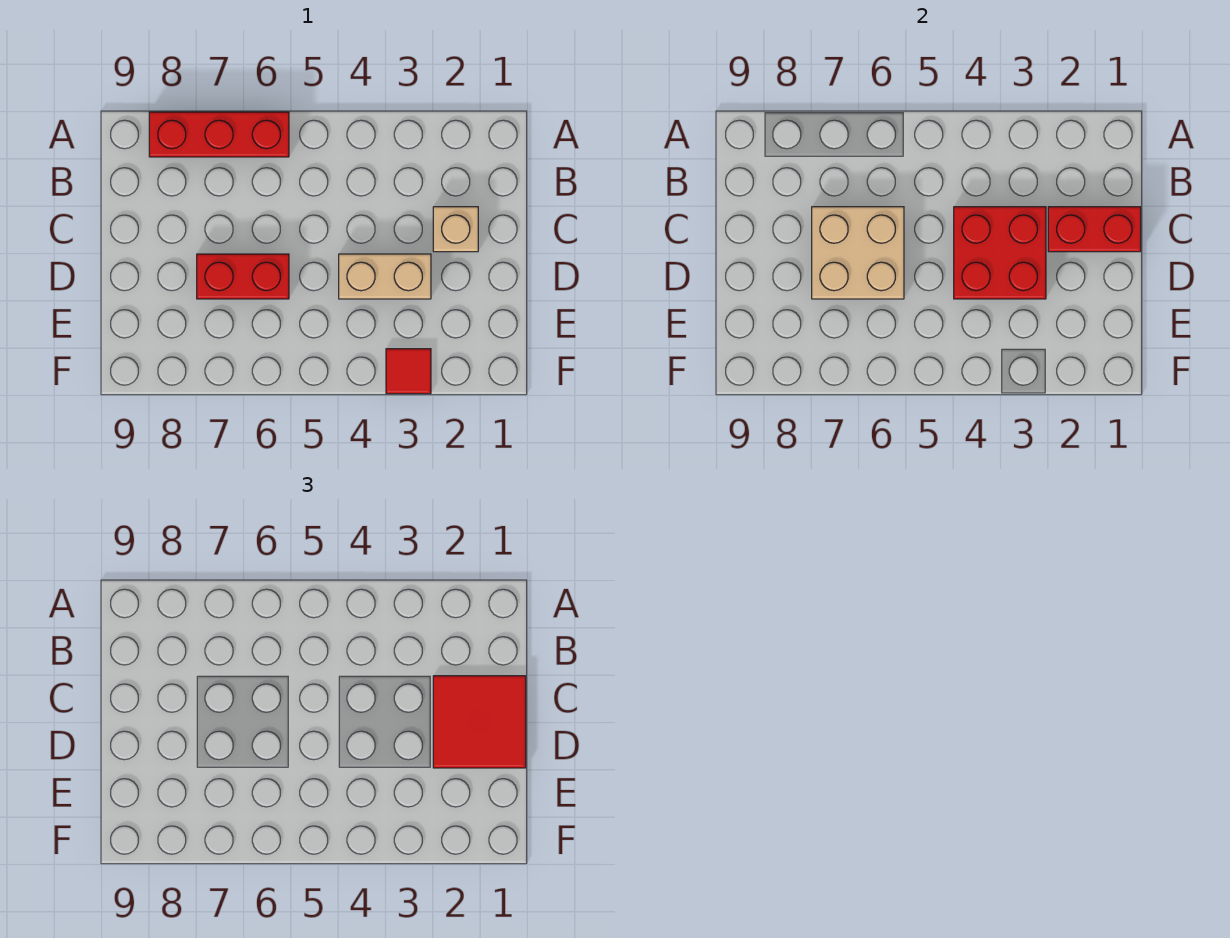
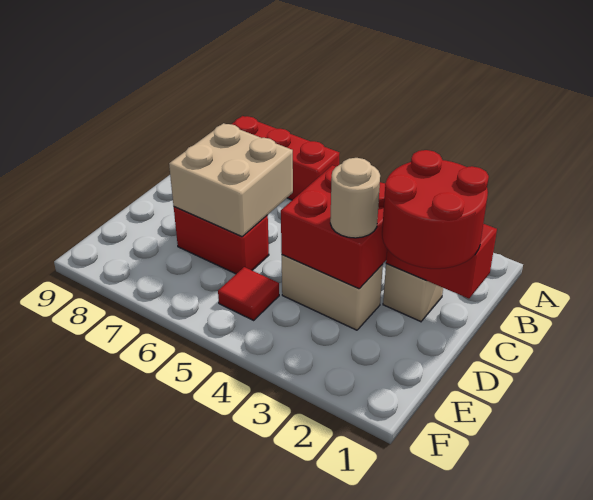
red tile C1:D2 level 3 -> red round brick C1:D2 level 3
none -> tan round brick D3 level 3
red tile F3 level 1 -> red tile E5 level 1

